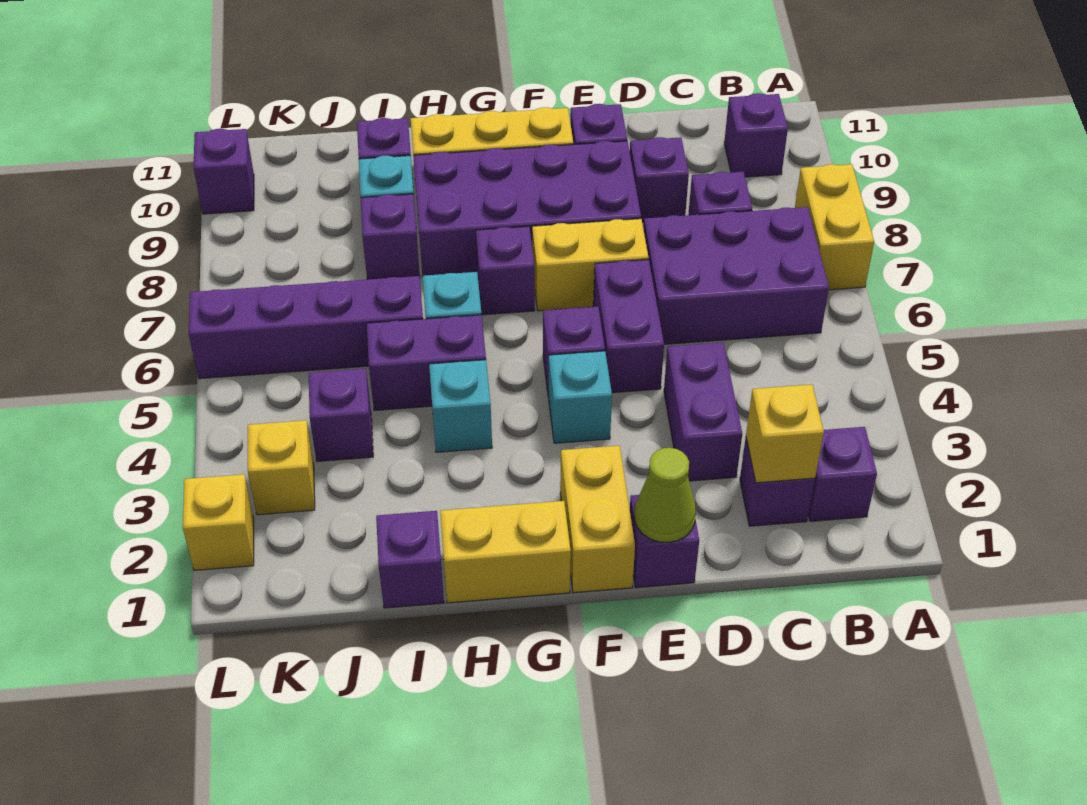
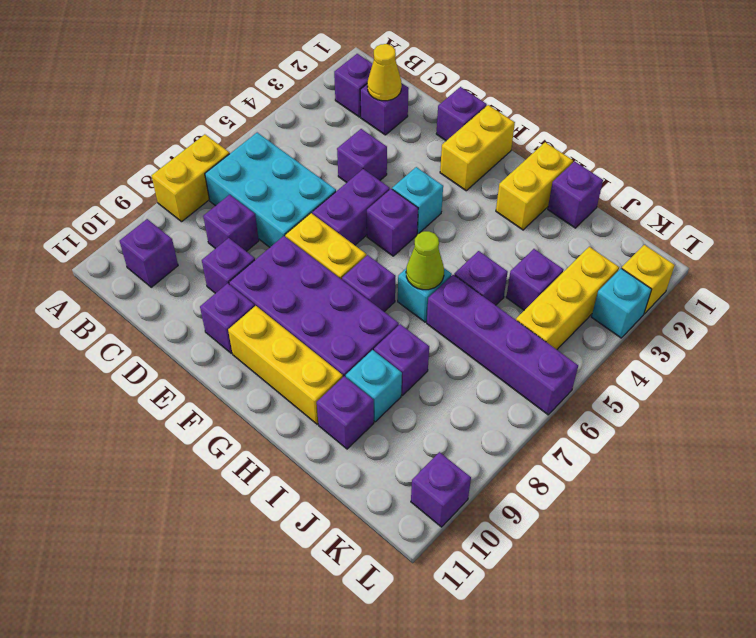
purple brick B6:D7 level 1 -> cyan brick B6:D7 level 1
yellow brick C2 level 2 -> yellow cone C2 level 2
purple brick D3:D4 level 1 -> purple brick D4 level 1
lime cone E1 level 2 -> lime cone H6 level 2
yellow brick G1:H1 level 1 -> yellow brick H1:H2 level 1
cyan brick H4 level 1 -> cyan brick L3 level 1
purple brick H5:I5 level 1 -> purple brick I5 level 1
yellow brick K3 level 1 -> yellow brick K3:K5 level 1

